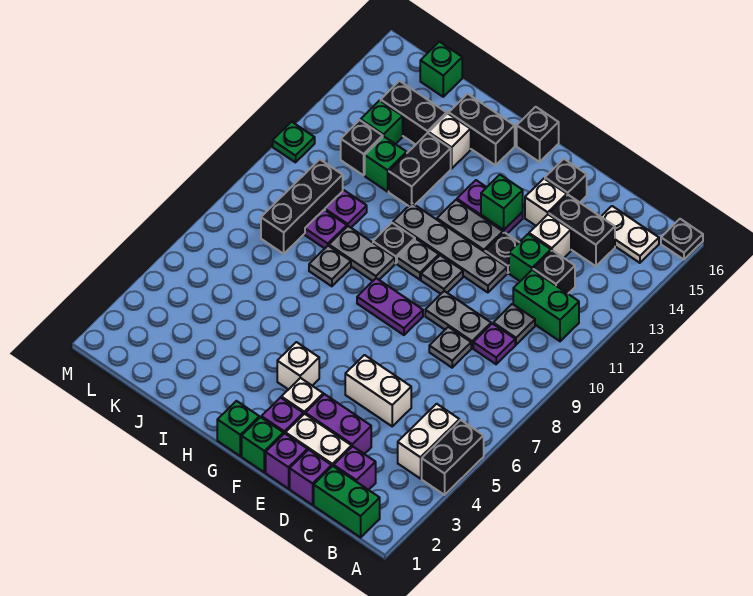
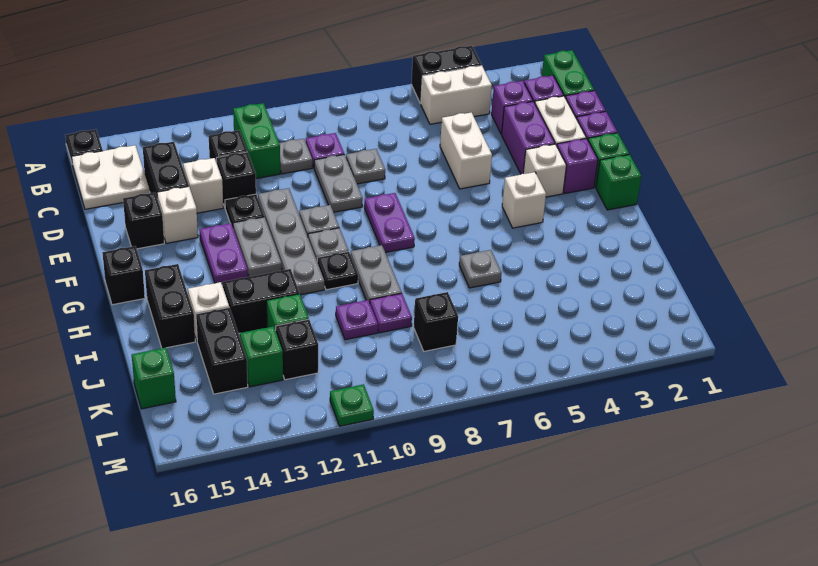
white plate B15:C15 level 1 -> white plate B15:C16 level 1
none -> purple brick C3 level 1
green brick D12 level 1 -> black brick D12 level 1
green brick F13 level 2 -> none
grey plate I8 level 1 -> grey plate I6 level 1
black brick K8:K10 level 1 -> black brick K8 level 1

